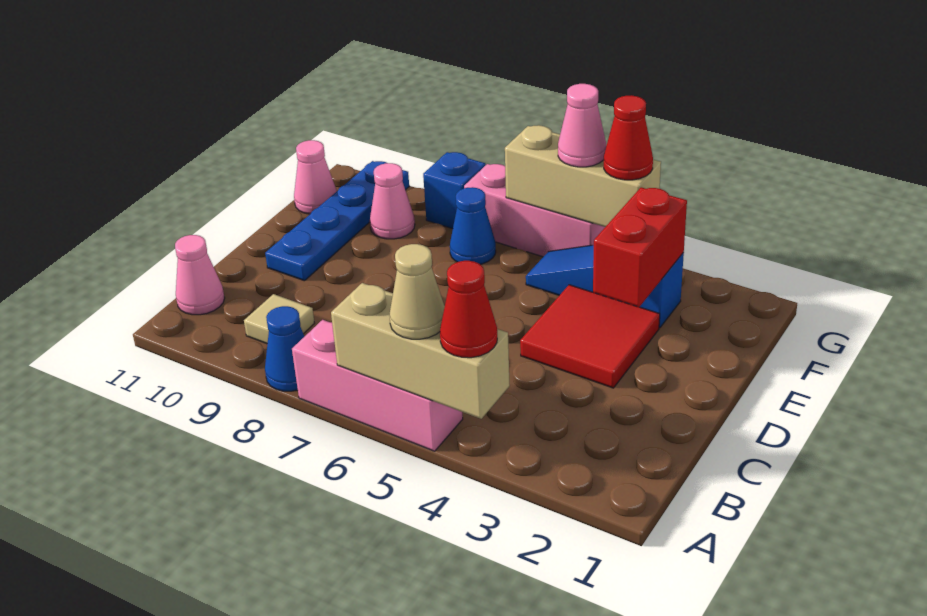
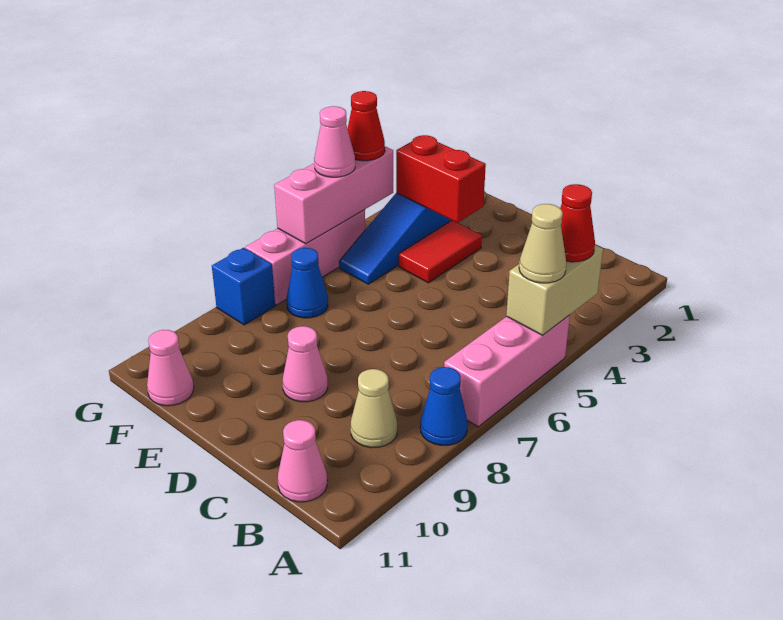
tan brick A4:A6 level 2 -> tan brick A4:A5 level 2
tan tile B9 level 1 -> tan cone B9 level 1
red tile D3:E4 level 1 -> red tile E3:E4 level 1
blue plate D10:G10 level 1 -> none
pink cone F9 level 1 -> pink cone D9 level 1
tan brick G4:G6 level 2 -> pink brick G4:G6 level 2

